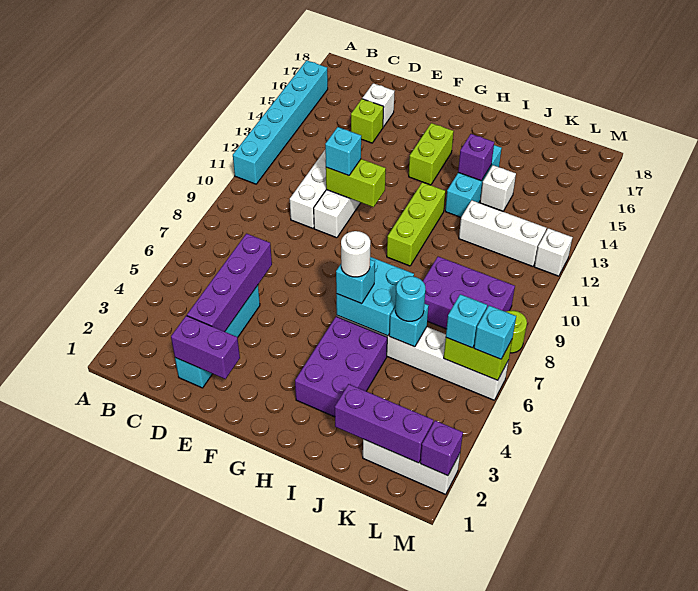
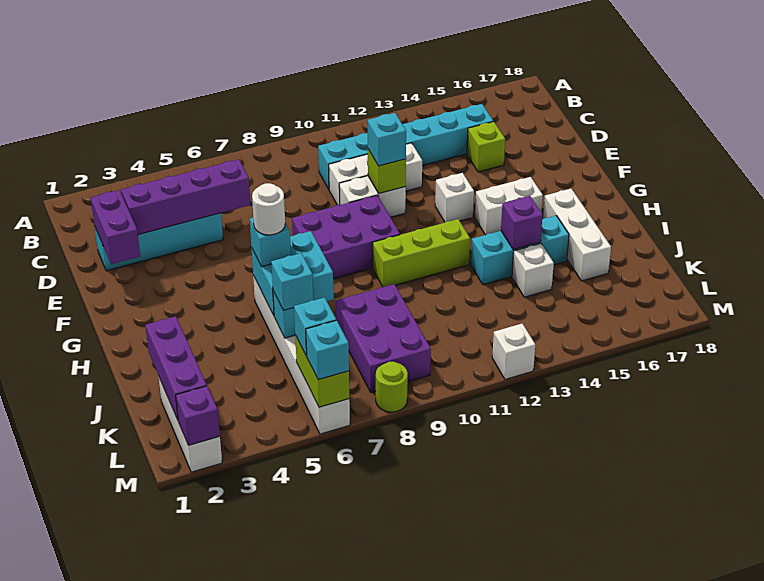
cyan brick A11:A16 level 1 -> cyan brick C10:C15 level 1
white brick D16 level 1 -> white brick F13 level 1
lime brick E11:F11 level 2 -> lime brick E11 level 2
lime brick G14:G15 level 1 -> white brick G14:G15 level 1
purple brick H3:I5 level 1 -> purple brick F8:G10 level 1
cyan round brick J6 level 3 -> cyan brick J6 level 3
white brick J12:L12 level 1 -> white brick H16:J16 level 1

